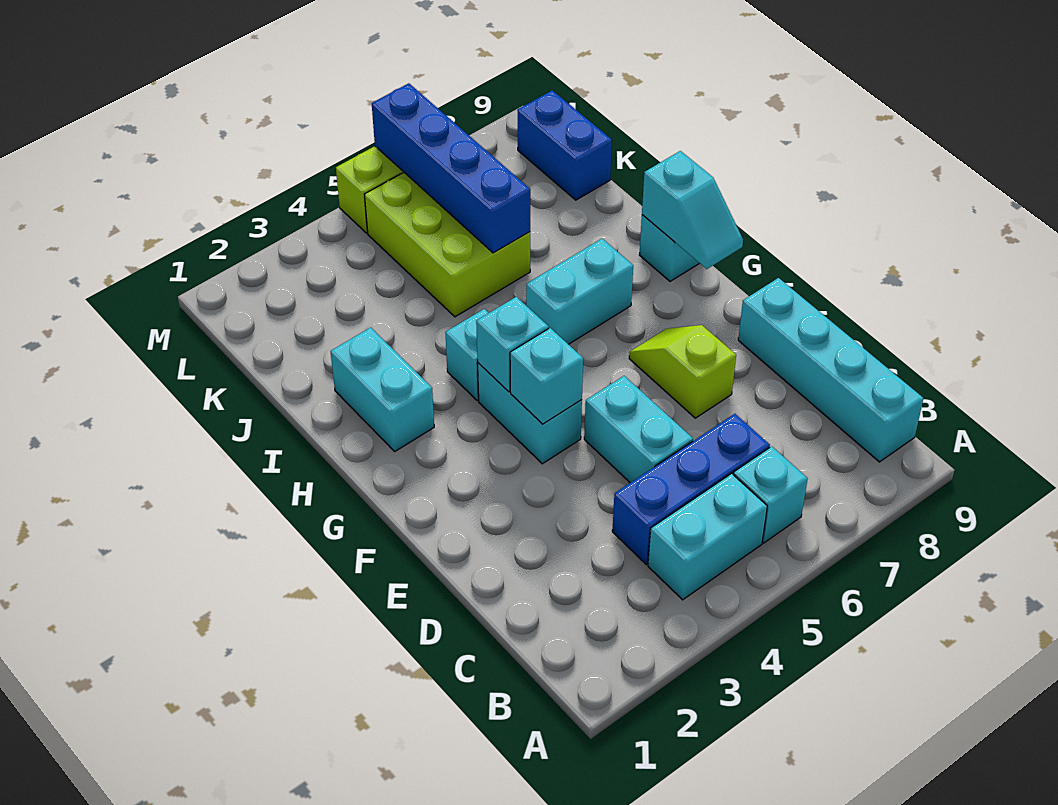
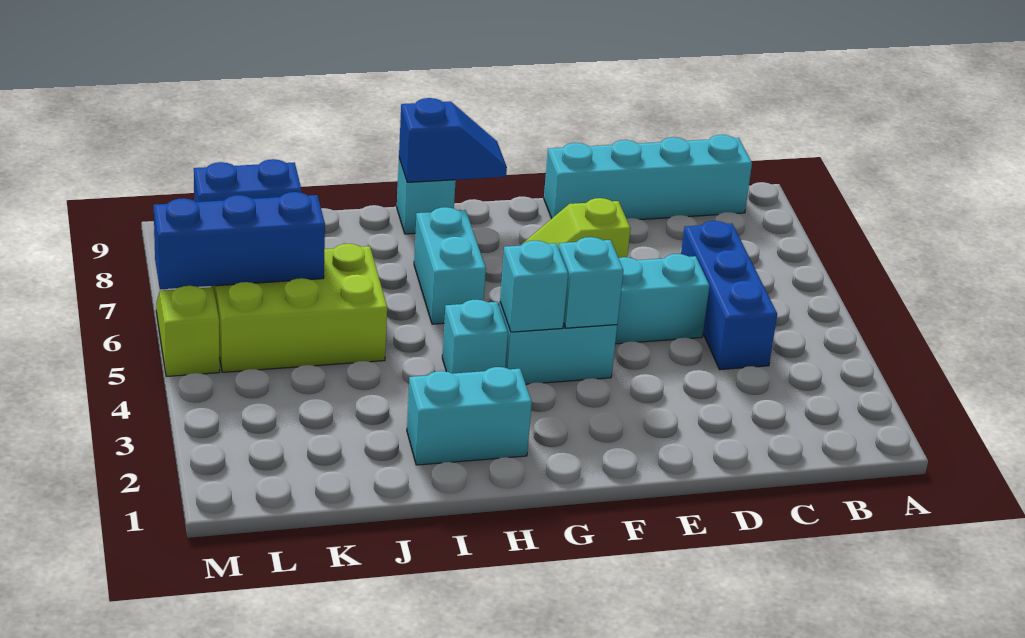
cyan brick B4:B5 level 1 -> none
cyan brick B6 level 1 -> none
cyan slope G9:H9 level 2 top H -> blue slope G9:H9 level 2 top H
blue brick J6:M6 level 2 -> blue brick K6:M6 level 2

